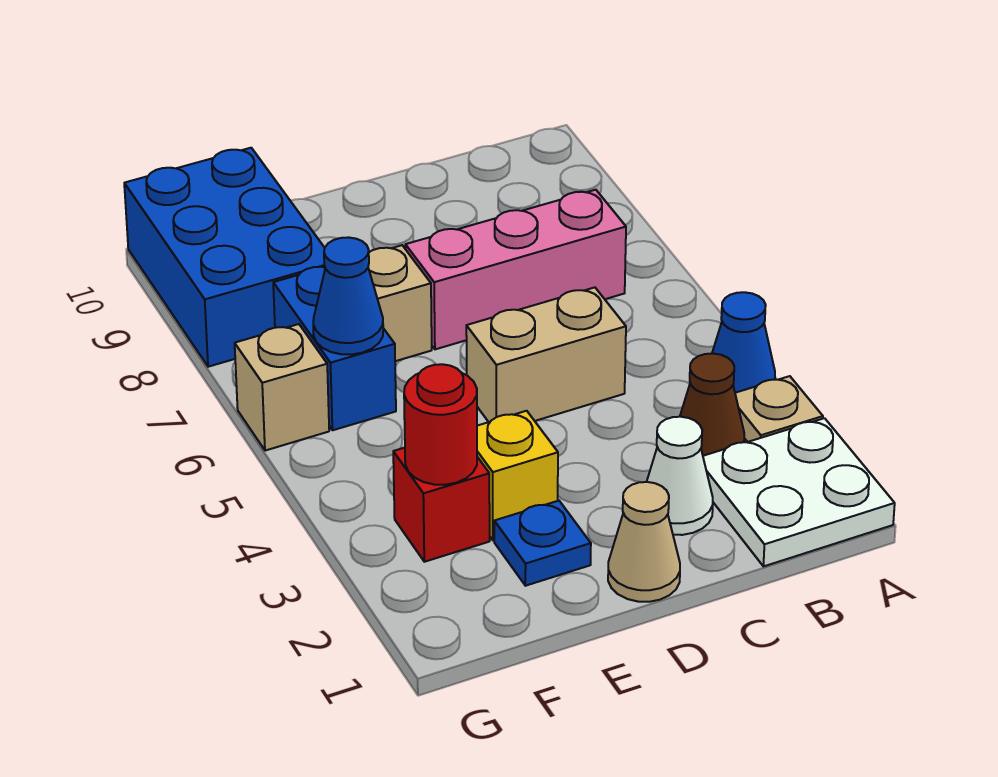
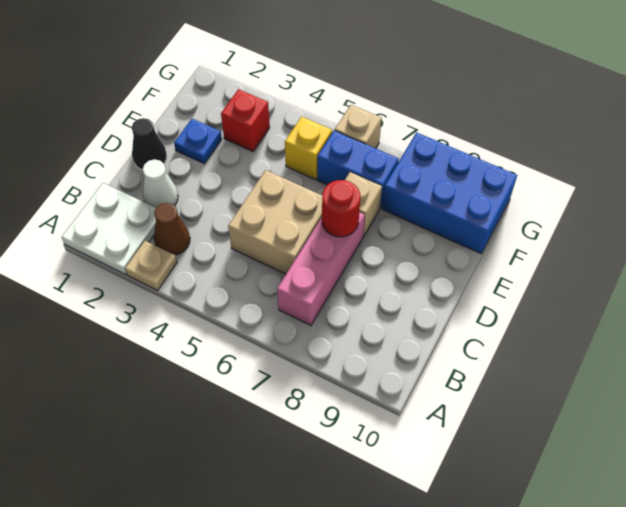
blue cone A4 level 1 -> none
tan brick C5:D5 level 1 -> tan brick C5:D6 level 1
tan cone D1 level 1 -> black cone D1 level 1
yellow brick E3 level 1 -> yellow brick F5 level 1
red round brick F3 level 2 -> red round brick D7 level 2
blue cone F6 level 2 -> none

